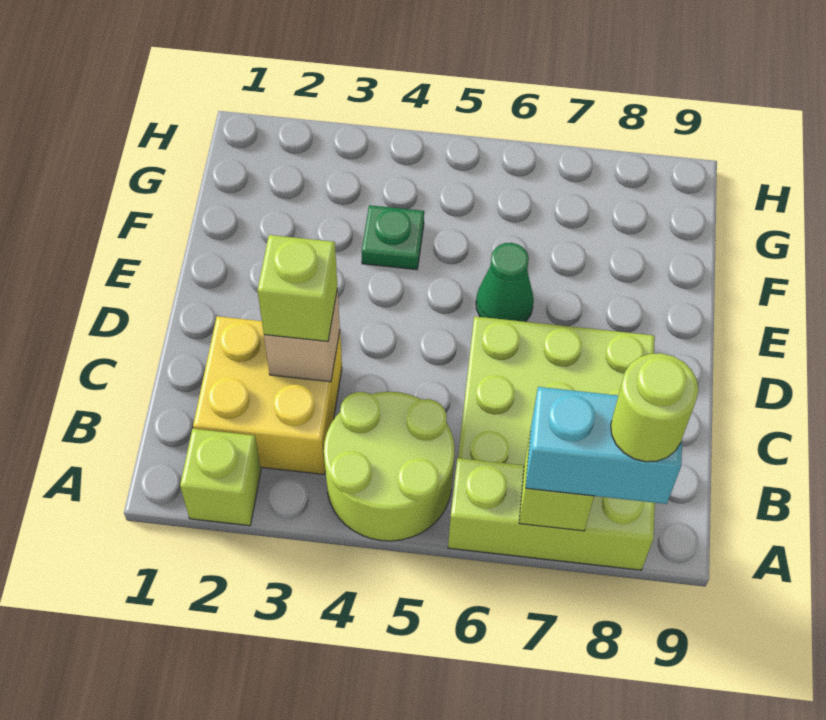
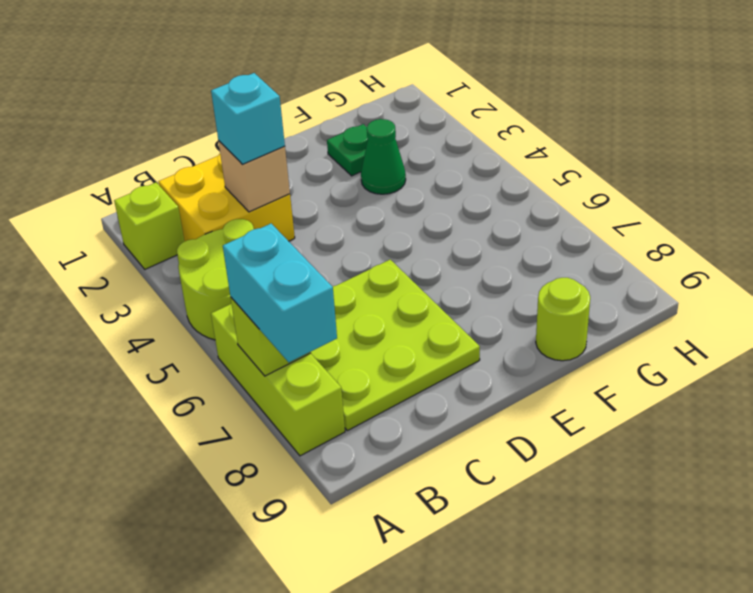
lime round brick A8 level 4 -> lime round brick F9 level 1
lime brick C3 level 3 -> cyan brick C3 level 3
green cone E6 level 1 -> green cone F3 level 1
green plate F4 level 1 -> green plate F2 level 1

